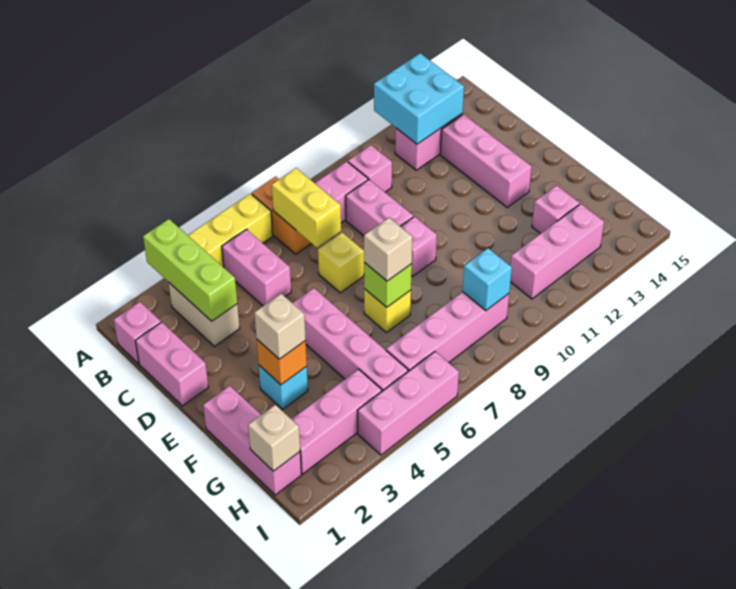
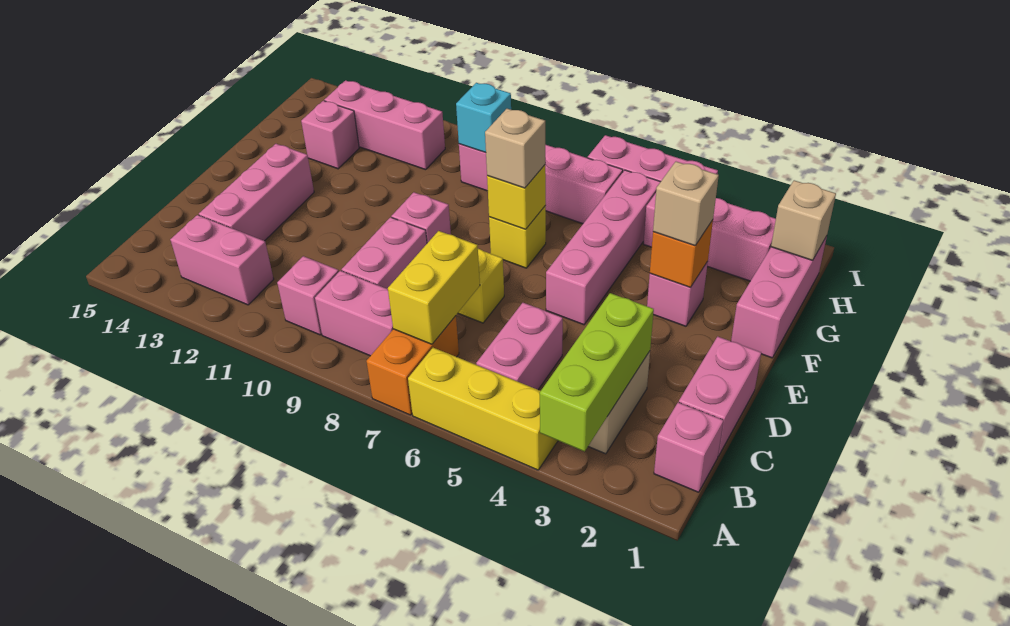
cyan brick A12:B13 level 2 -> none
cyan brick F3 level 1 -> pink brick F3 level 1
lime brick F7 level 2 -> yellow brick F7 level 2

